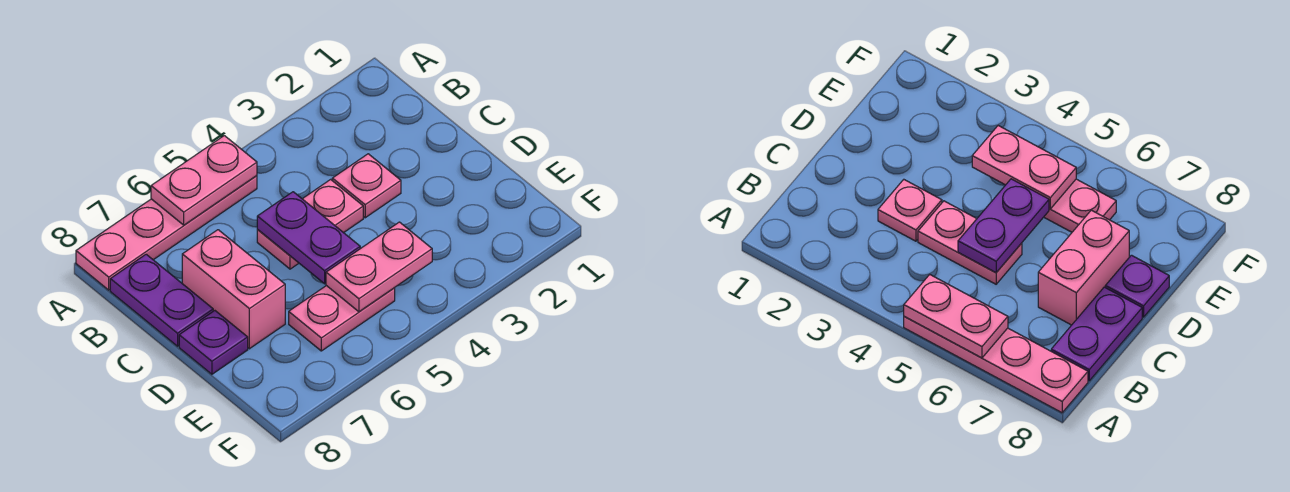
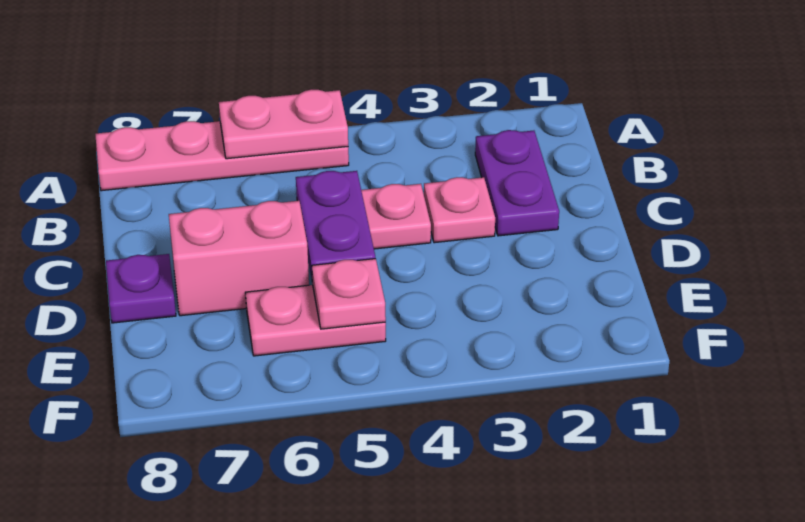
purple plate B8:C8 level 1 -> purple plate B2:C2 level 1
pink brick C7:D7 level 1 -> pink brick D6:D7 level 1
pink plate E4:E5 level 2 -> pink plate E5 level 2

